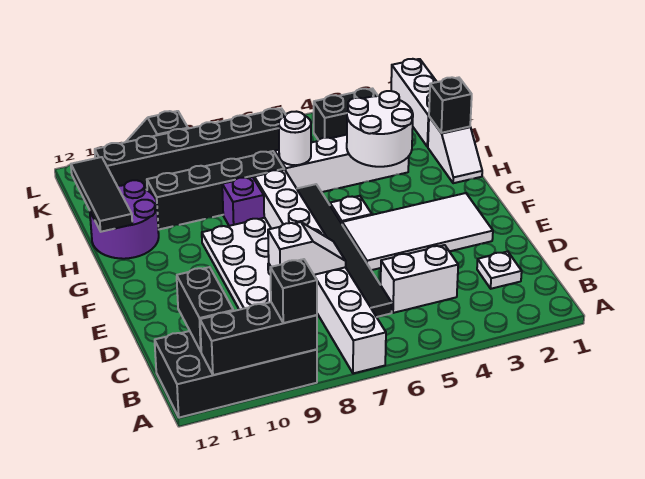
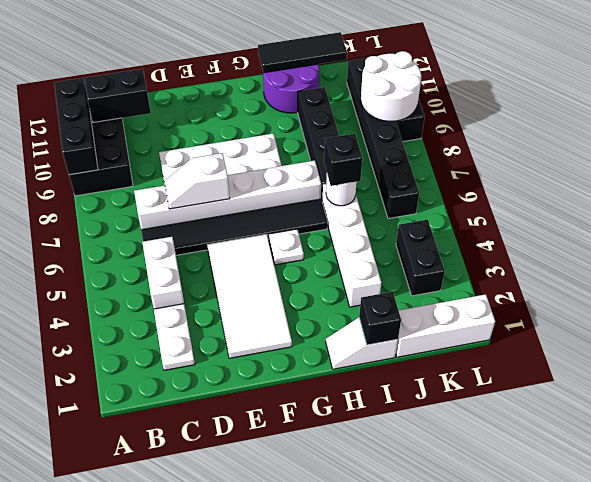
white brick A7:H7 level 1 -> white brick C7:H7 level 1
black brick A9 level 3 -> black brick I6 level 3
white plate C2 level 1 -> white plate C2:C3 level 1
white slope D7:D8 level 2 top 8 -> white slope D7:E7 level 2 top E
white round brick H3:I4 level 2 -> white round brick K9:L10 level 2
purple brick H8 level 1 -> none

